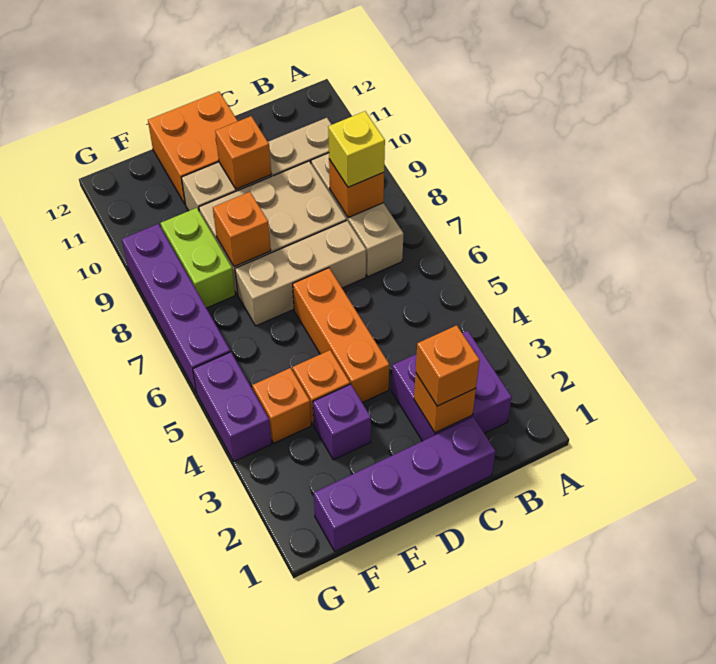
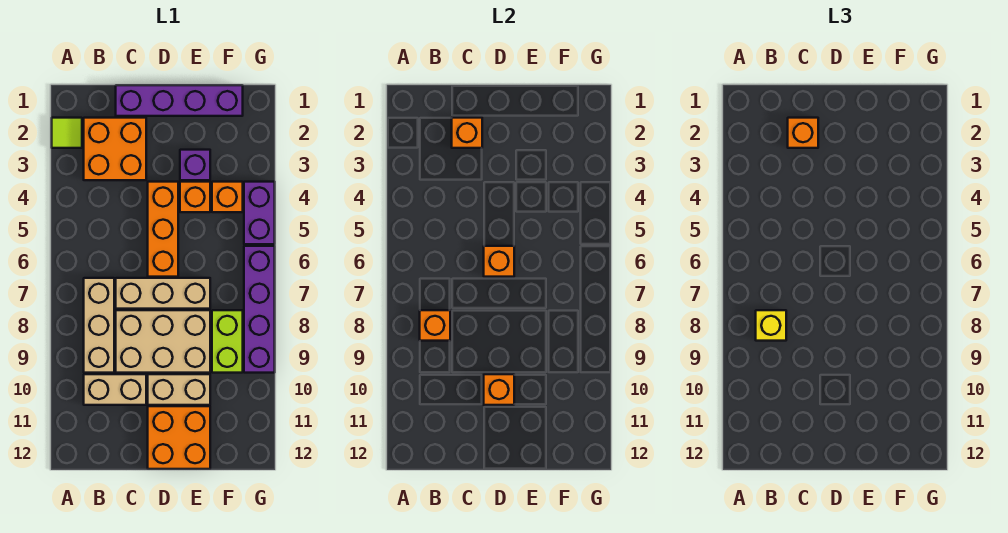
none -> lime tile A2 level 1
purple brick B2:C3 level 1 -> orange brick B2:C3 level 1
orange brick E8 level 2 -> orange brick D6 level 2

